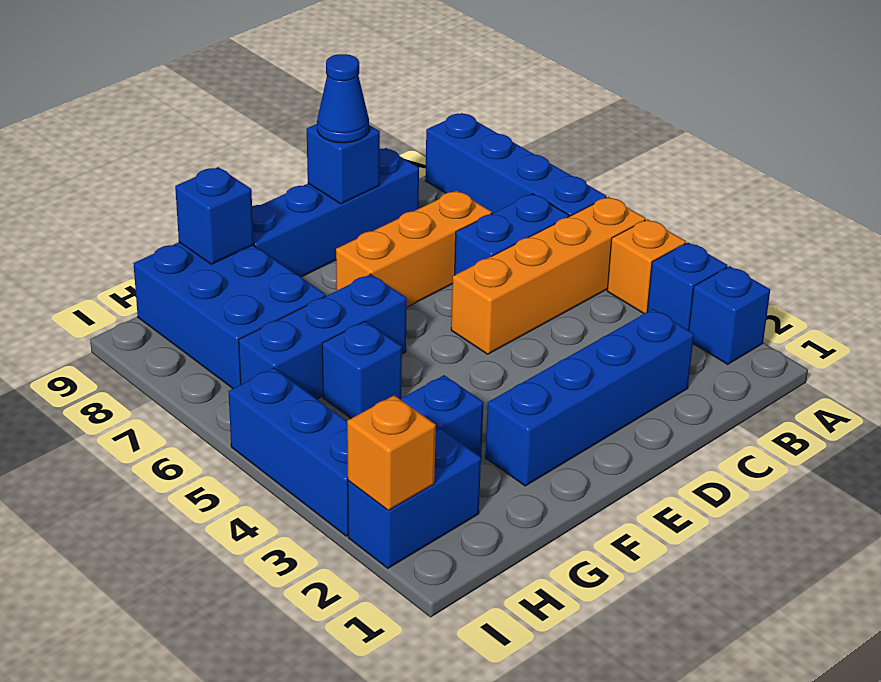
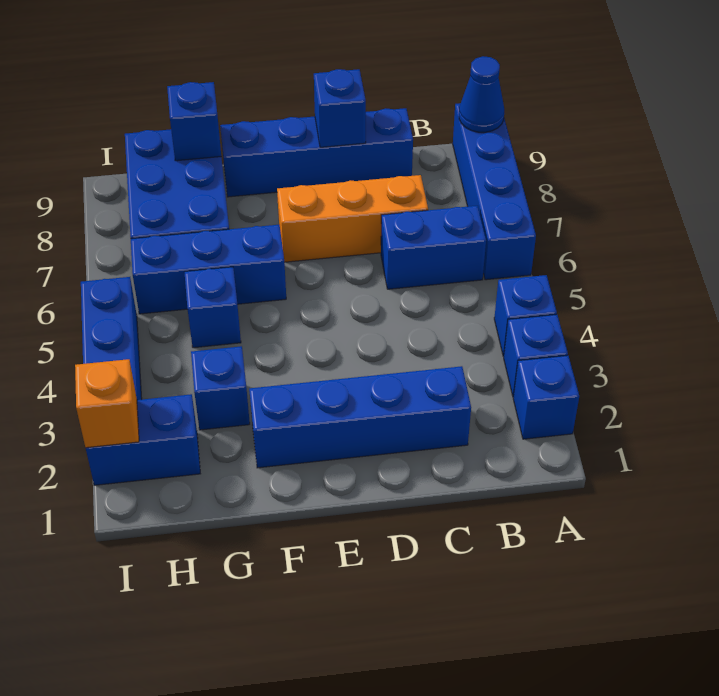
orange brick A4 level 1 -> blue brick A4 level 1
orange brick A5:D5 level 1 -> none
blue cone D9 level 3 -> blue cone A9 level 2

